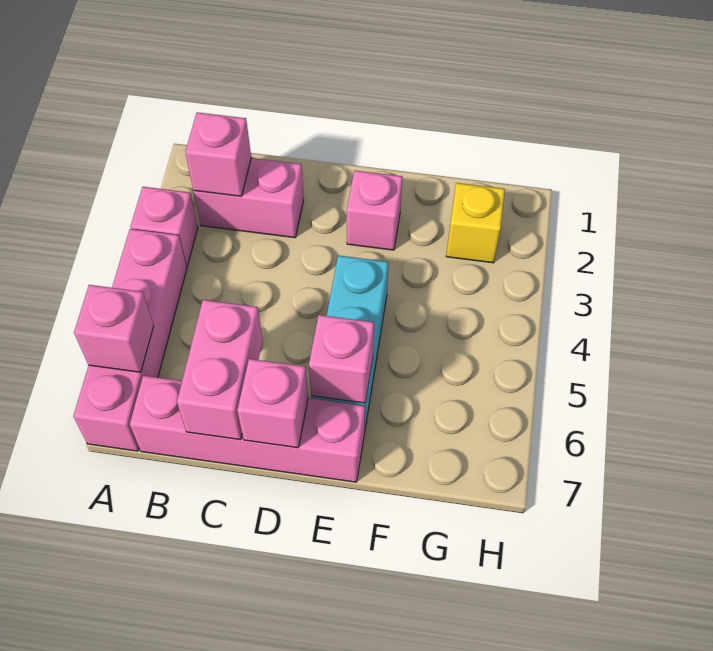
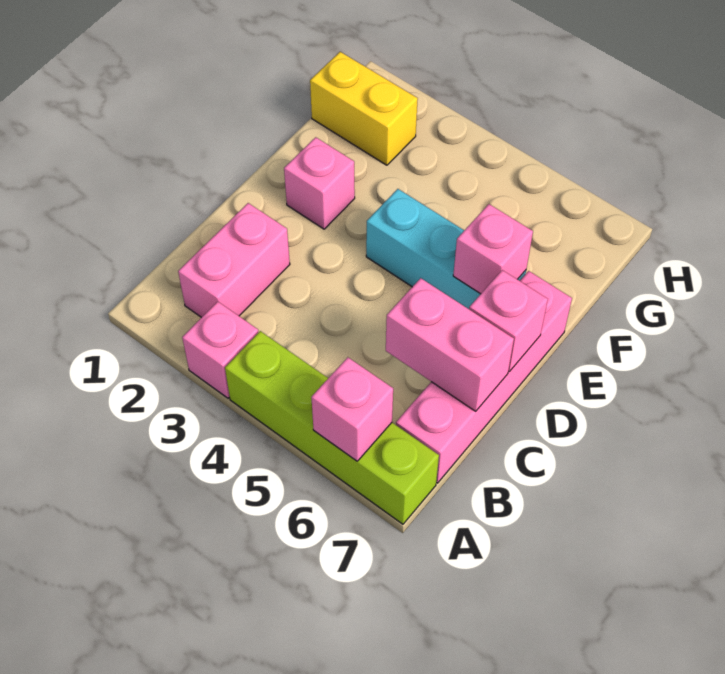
pink brick A4:A7 level 1 -> lime brick A4:A7 level 1
pink brick B2 level 2 -> none
yellow brick G2 level 1 -> yellow brick G1:G2 level 1

